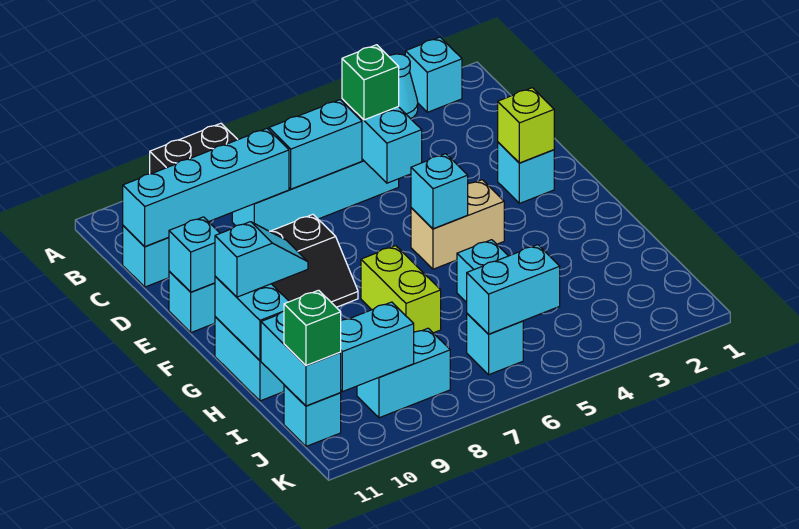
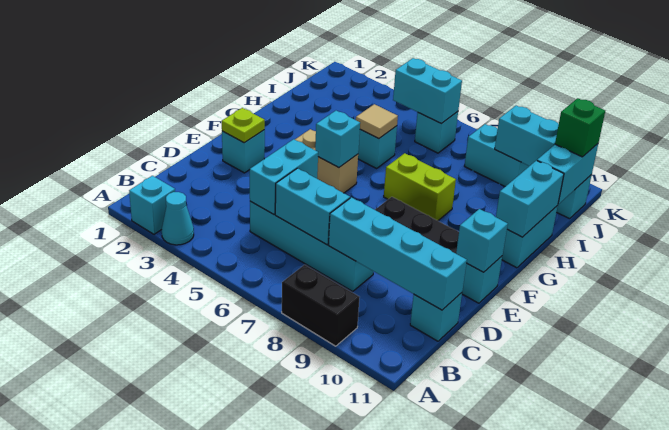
green brick C5 level 3 -> none
lime brick E2 level 2 -> lime plate E2 level 2
lime brick G7:H7 level 1 -> lime brick G7:G8 level 1
cyan slope G10:G11 level 3 top 11 -> none
none -> tan tile H5 level 2

